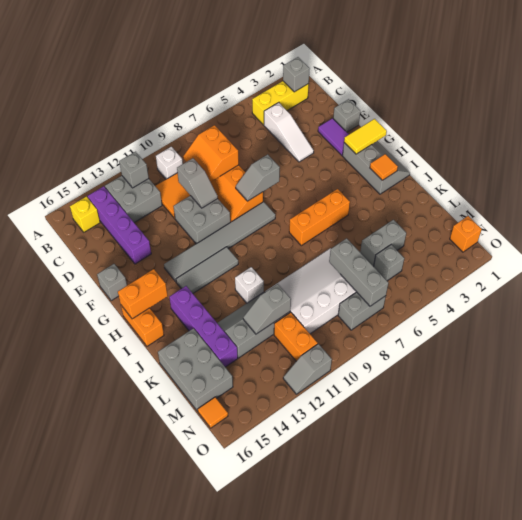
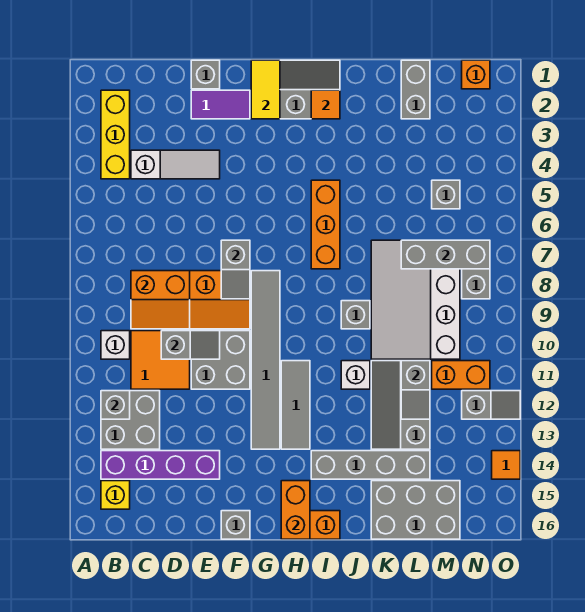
grey brick B2 level 2 -> grey brick J9 level 1
purple brick I14:L14 level 1 -> grey brick I14:L14 level 1
grey brick L4:L5 level 1 -> grey brick L1:L2 level 1
orange tile N16 level 1 -> orange tile O14 level 1
grey slope O11:O12 level 1 top 11 -> grey slope N12:O12 level 1 top N

